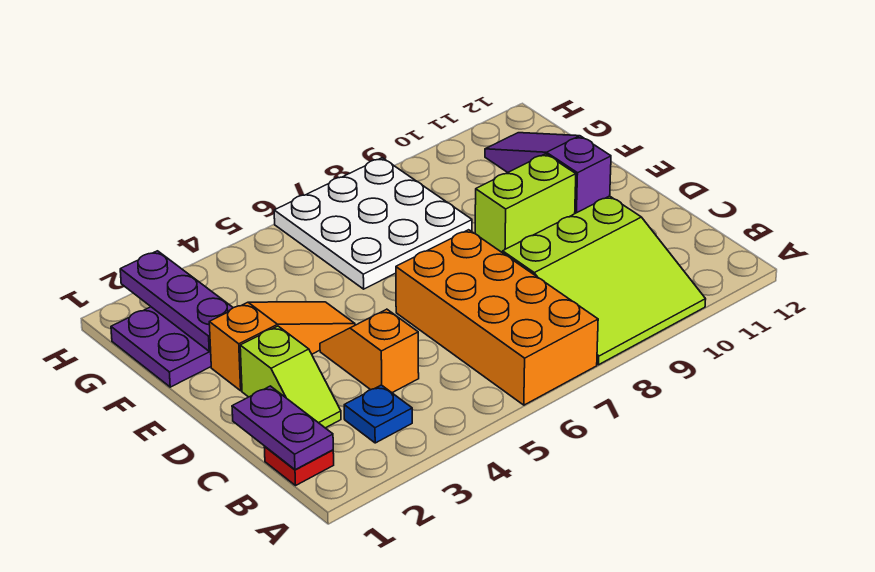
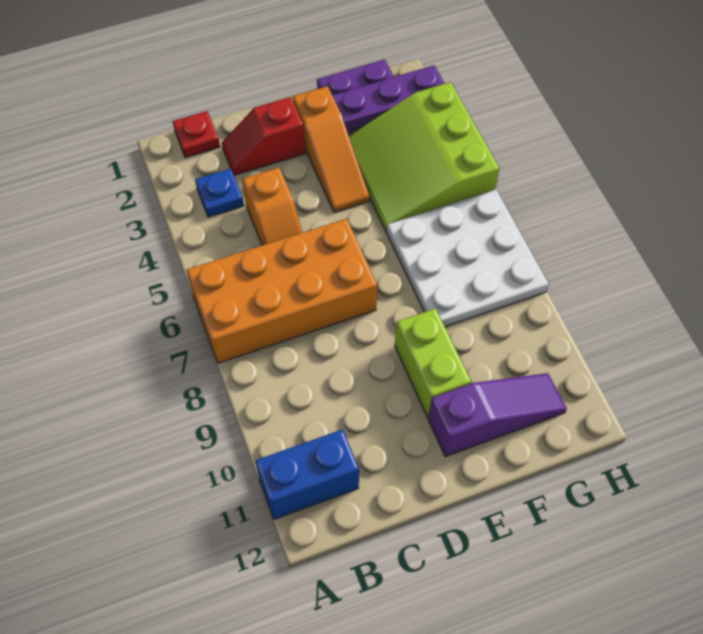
lime slope A8:C10 level 1 top C -> lime slope F3:H5 level 1 top H
none -> blue brick A11:B11 level 1
purple plate B1:C1 level 2 -> none
lime slope C2:D2 level 1 top D -> red slope C2:D2 level 1 top D
orange slope C4:D4 level 1 top C -> orange slope C4:C5 level 1 top 4

